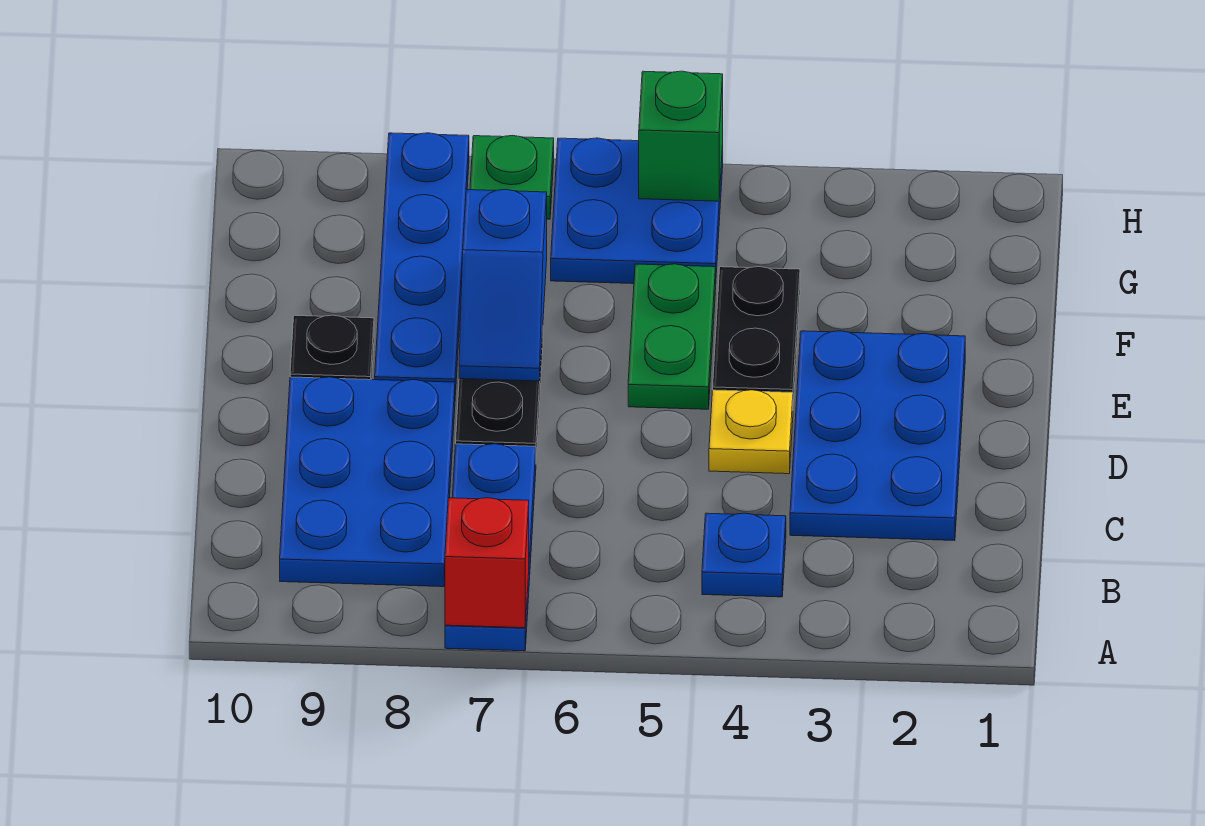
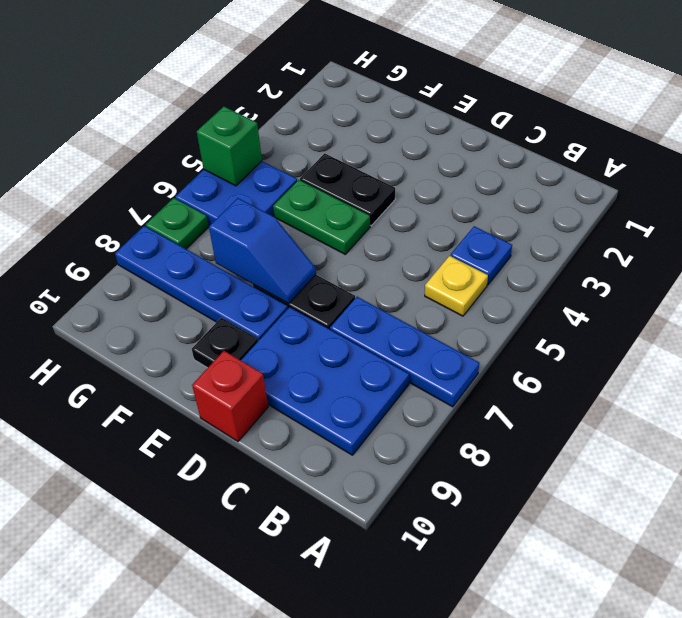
red brick A7 level 2 -> red brick D10 level 1
blue plate C2:E3 level 1 -> none
yellow plate D4 level 1 -> yellow plate B5 level 1

